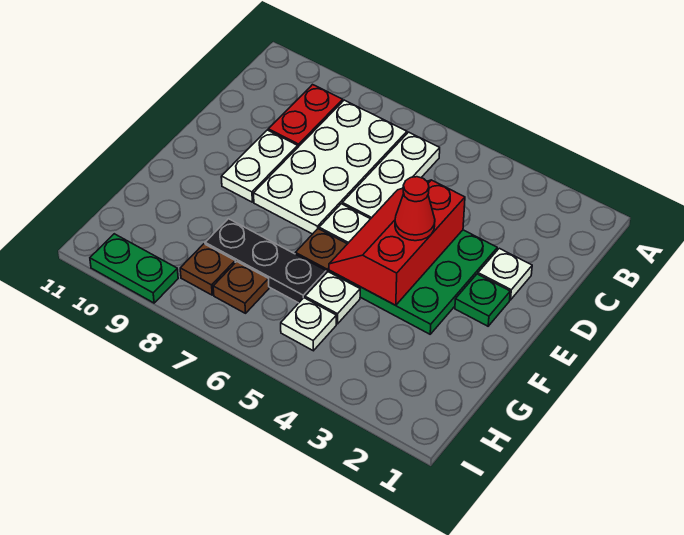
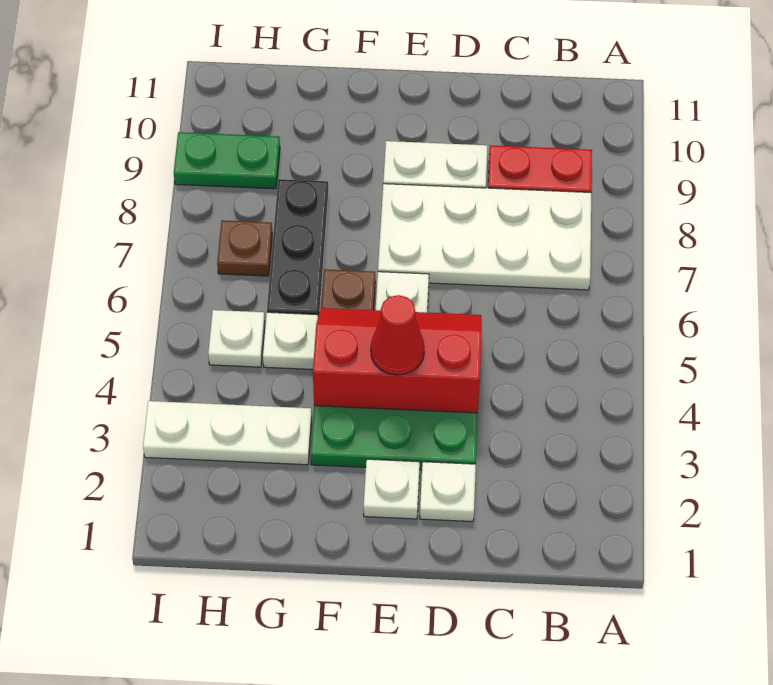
white plate B6:D6 level 1 -> white plate G3:I3 level 1
green plate E2 level 1 -> white plate E2 level 1
brown plate H8 level 1 -> none
green plate I9:I10 level 1 -> green plate H9:I9 level 1

